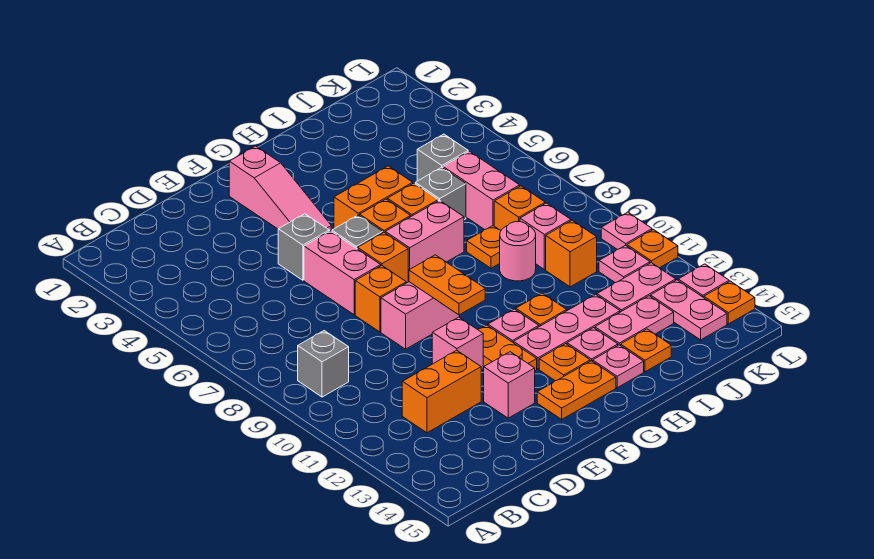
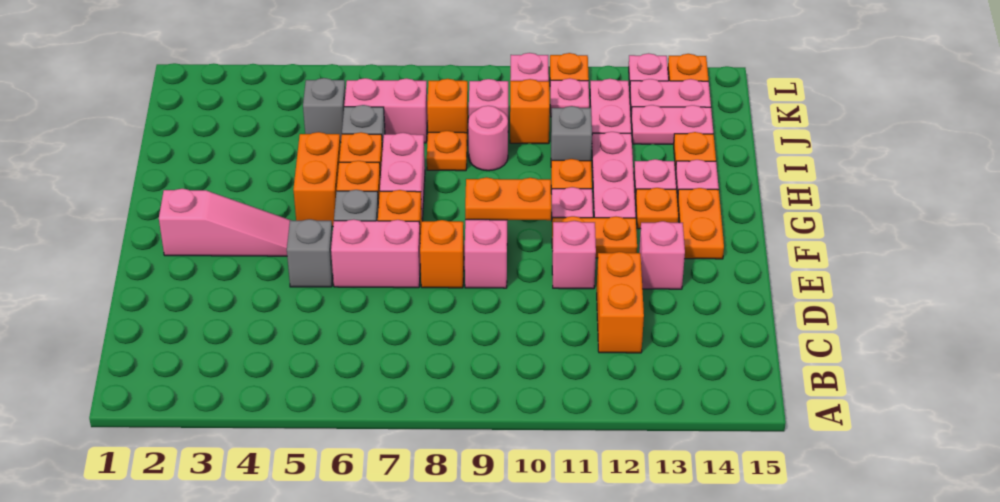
grey brick B9 level 1 -> grey brick I11 level 1
pink plate I13:J13 level 1 -> pink plate J13:J14 level 1

